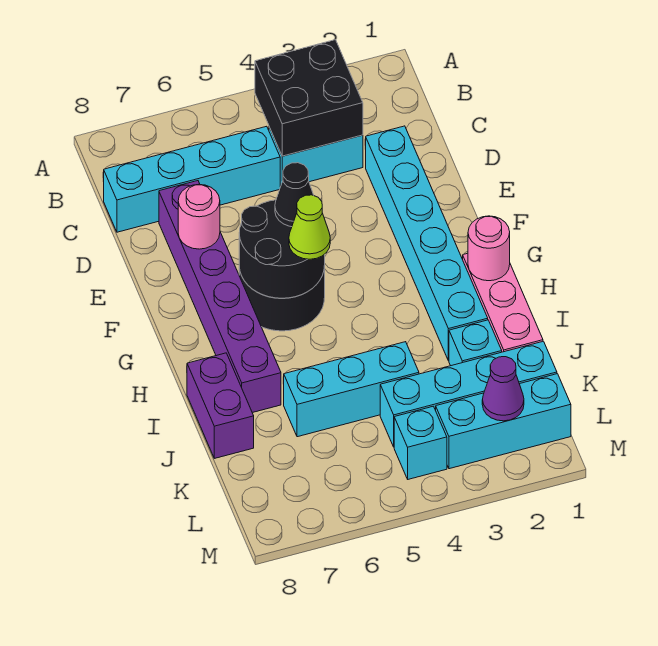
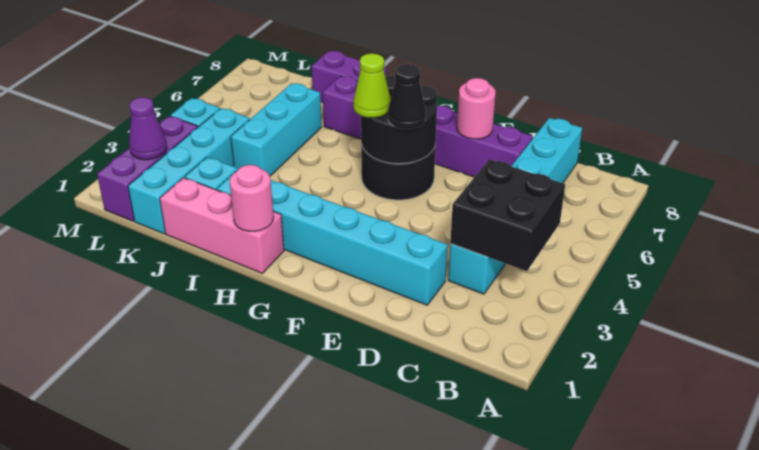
cyan brick L1:L3 level 1 -> purple brick L1:L3 level 1

